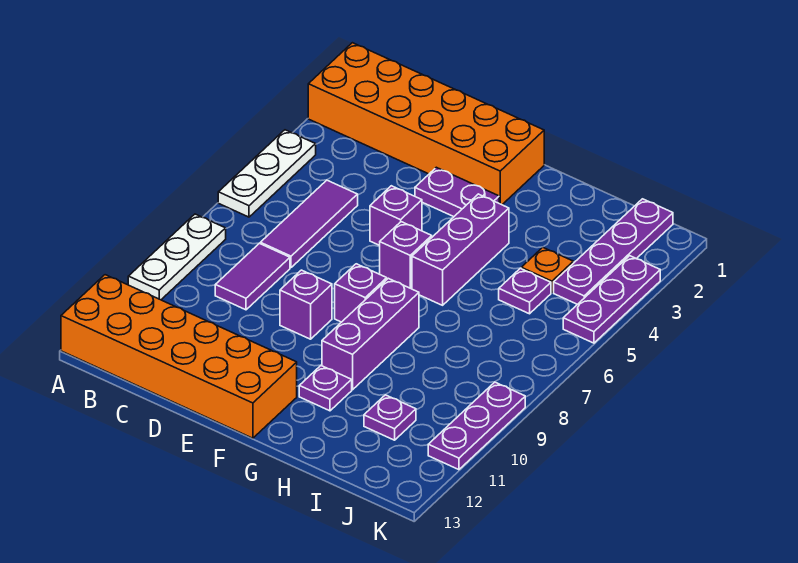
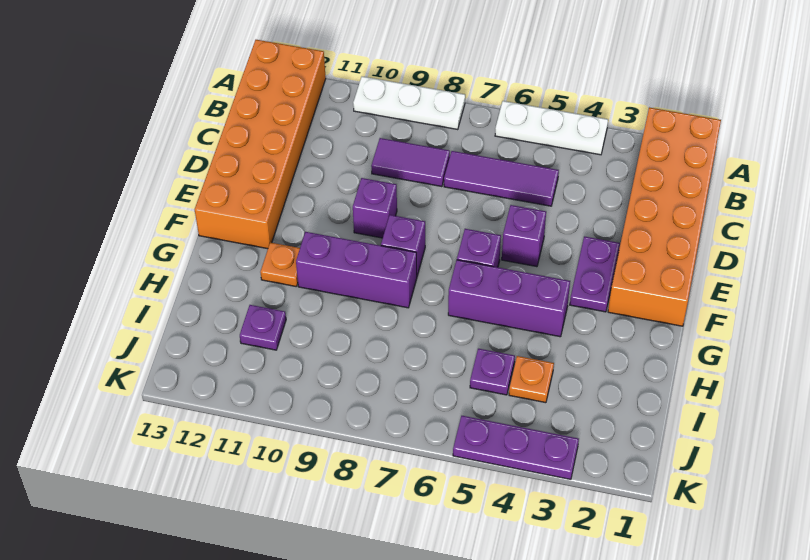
purple plate G11 level 1 -> orange plate G11 level 1
purple plate J1:J4 level 1 -> none
purple plate K9:K11 level 1 -> none

